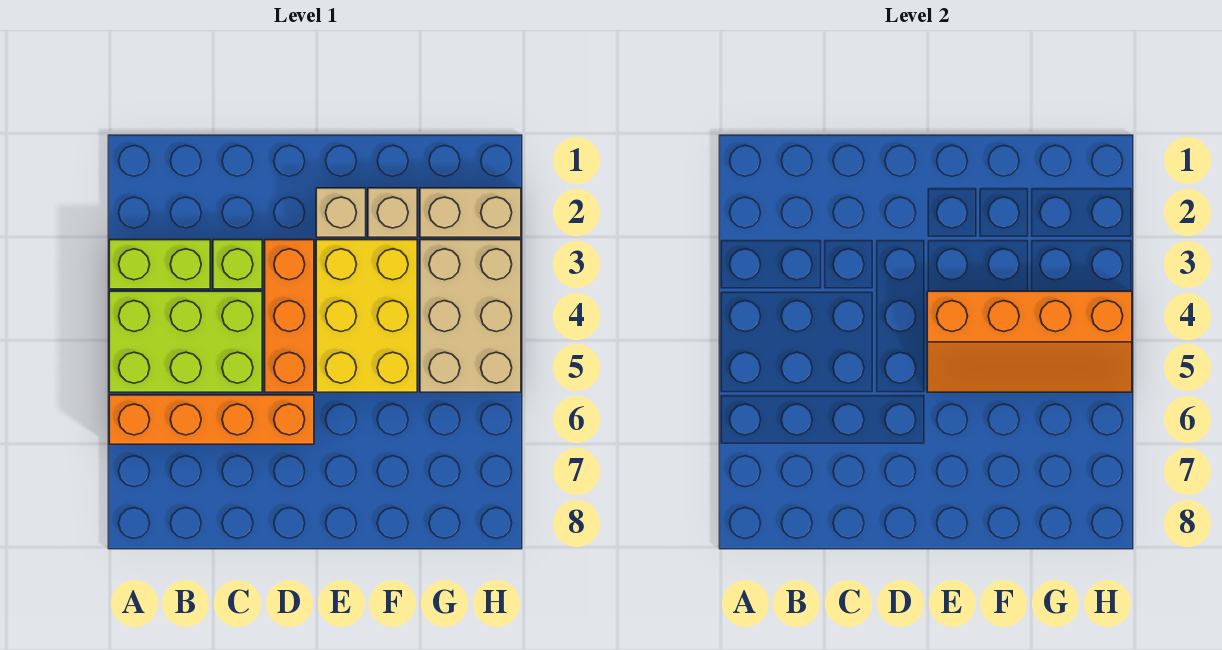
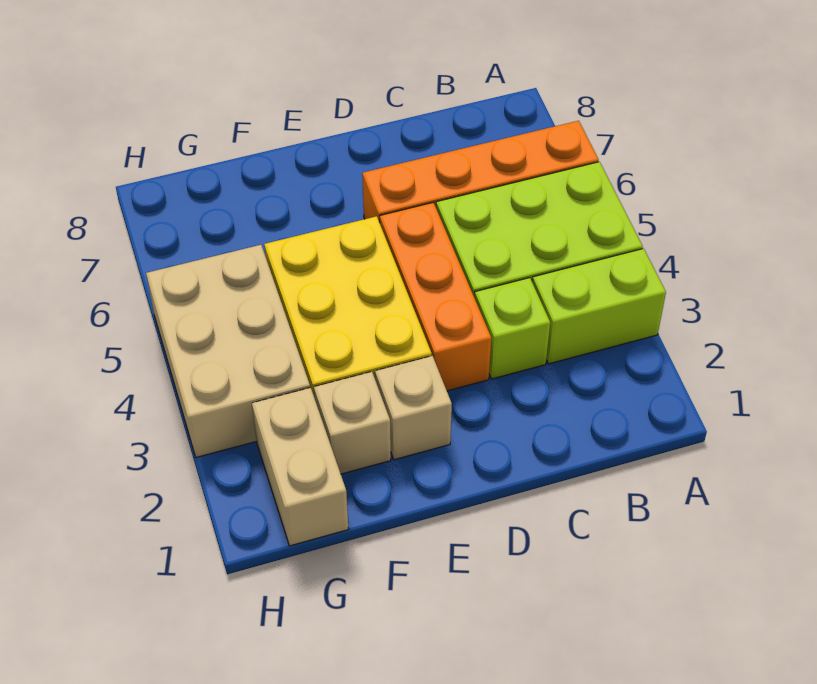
orange slope E4:H5 level 2 top 4 -> none
tan brick G2:H2 level 1 -> tan brick G1:G2 level 1

